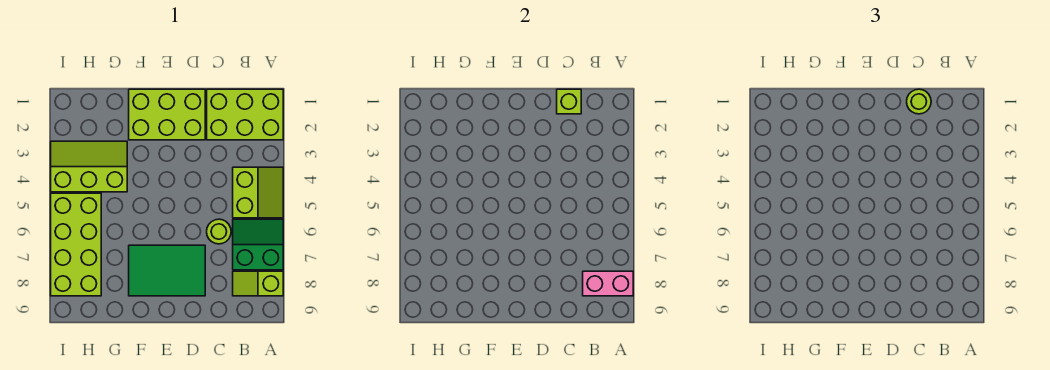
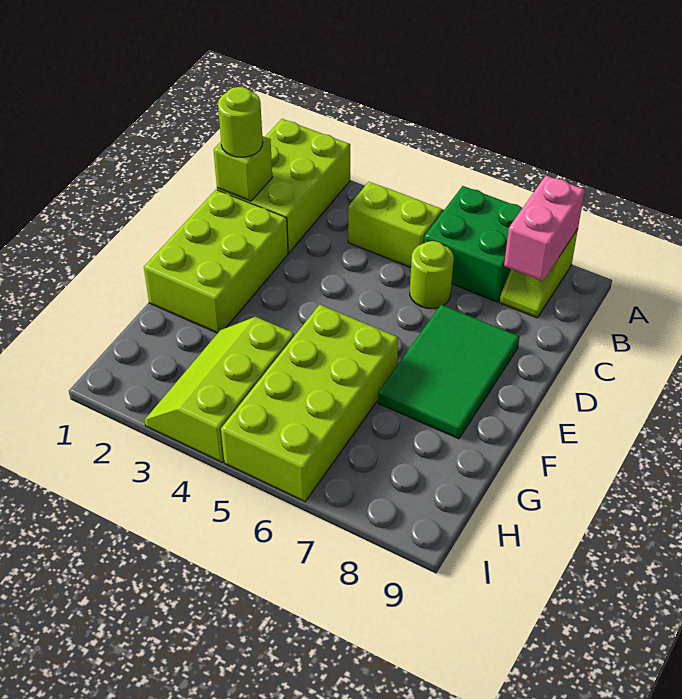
green slope A6:B7 level 1 top 7 -> green brick A6:B7 level 1
lime brick H5:I8 level 1 -> lime brick F5:I6 level 1

